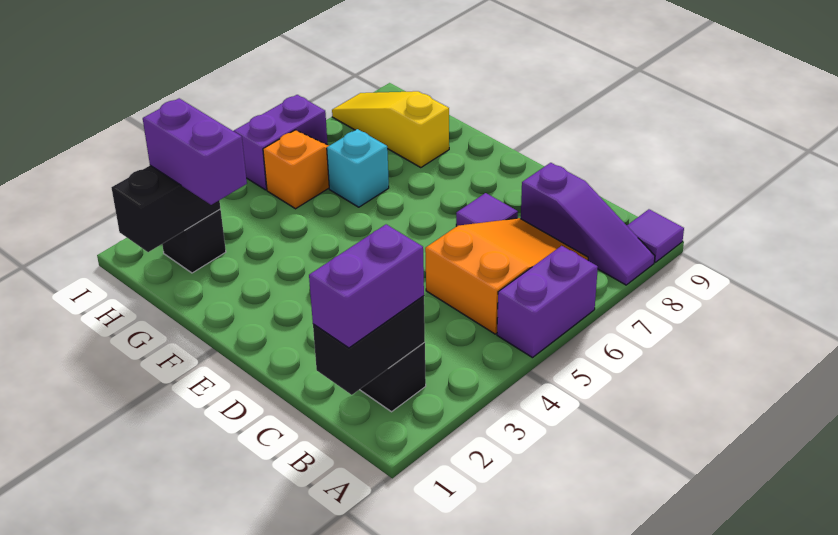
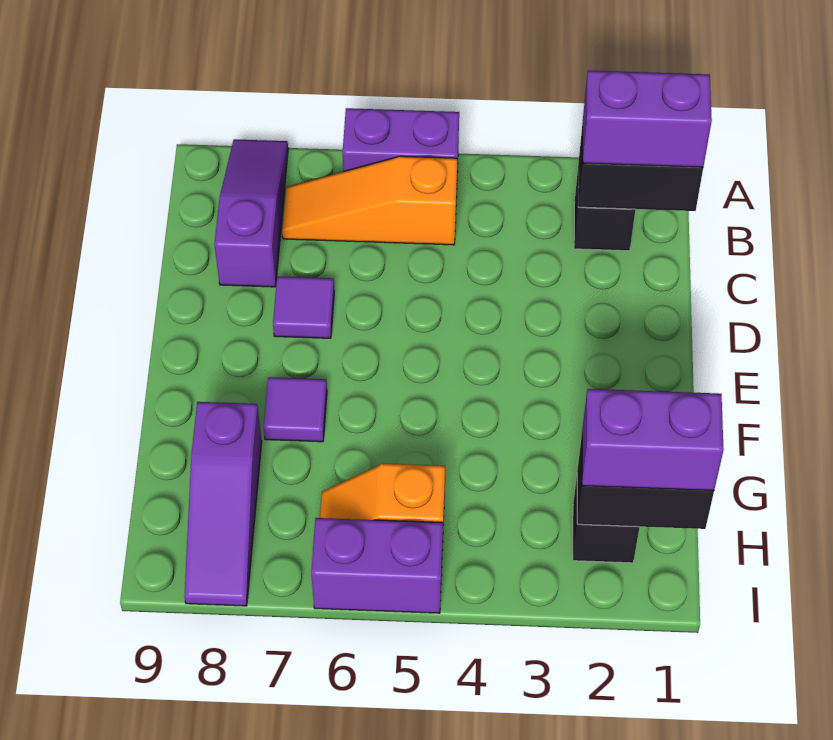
purple tile A9 level 1 -> purple tile F7 level 1
orange slope B5:C7 level 1 top 5 -> orange slope B5:B7 level 1 top 5
purple brick G2:H2 level 3 -> purple brick H1:H2 level 3
cyan brick G6 level 1 -> none
yellow slope G8:I8 level 1 top G -> purple slope G8:I8 level 1 top G

